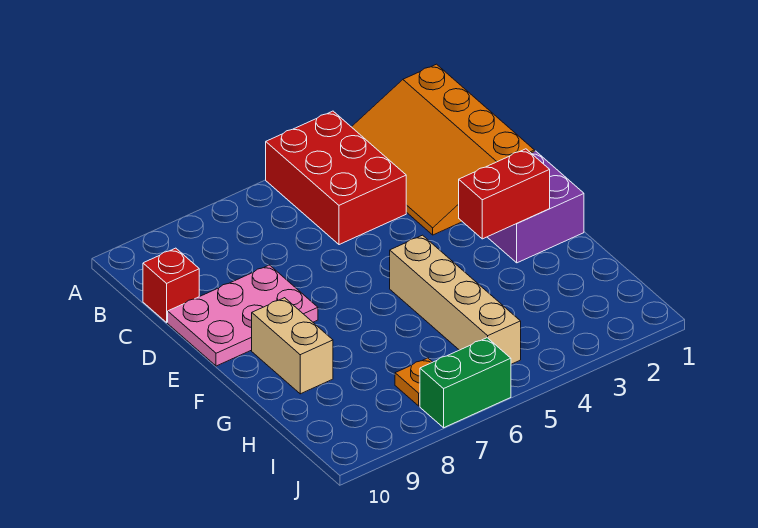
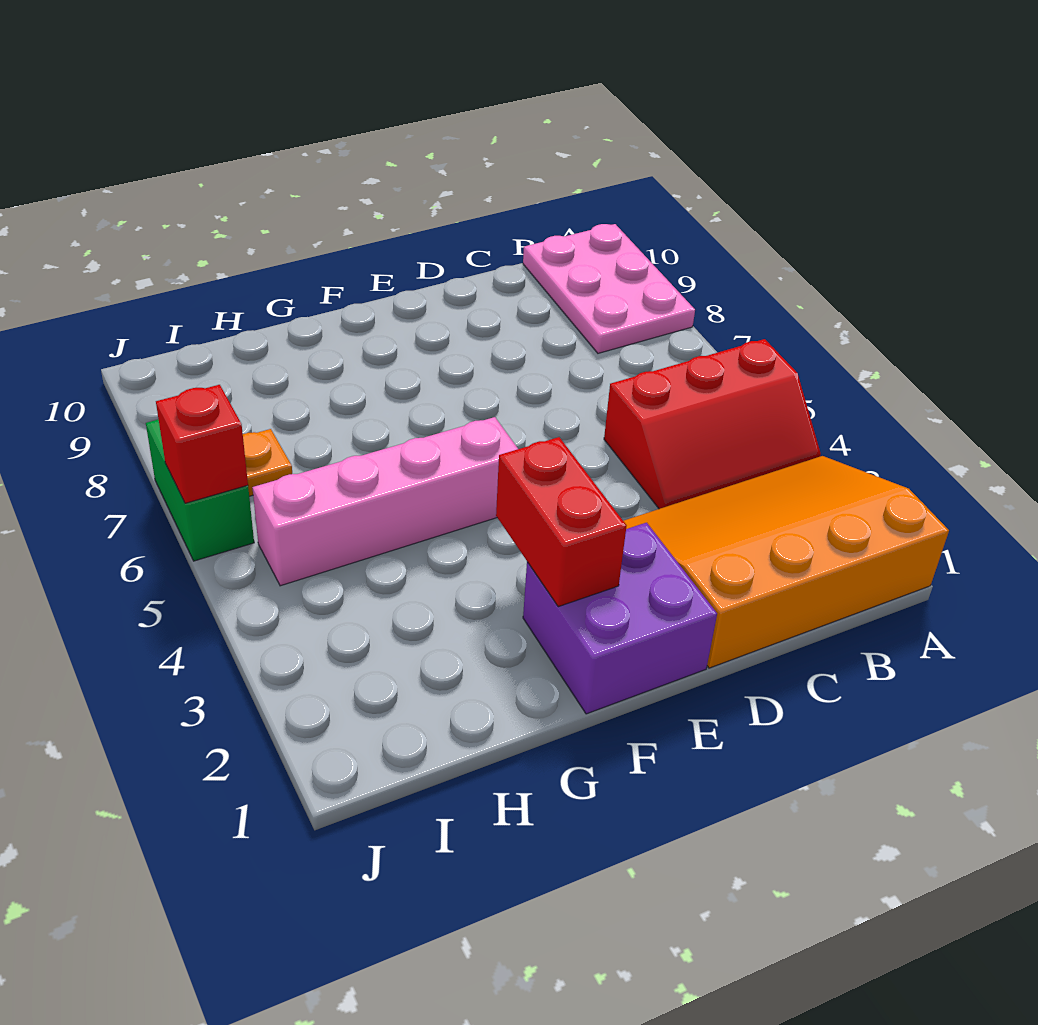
red brick A4:C5 level 1 -> red slope A4:C5 level 1 top 5
red brick C10 level 1 -> red brick J6 level 2
pink plate D8:E10 level 1 -> pink plate A8:B10 level 1
tan brick F5:I5 level 1 -> pink brick F5:I5 level 1
tan brick F9:G9 level 1 -> none

